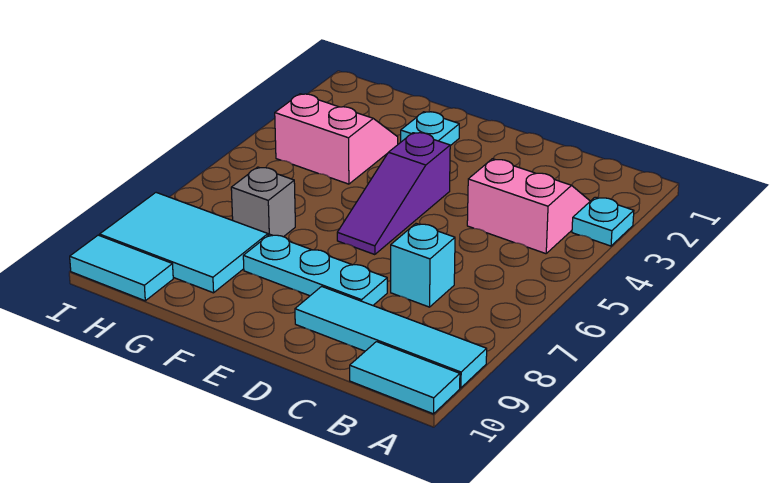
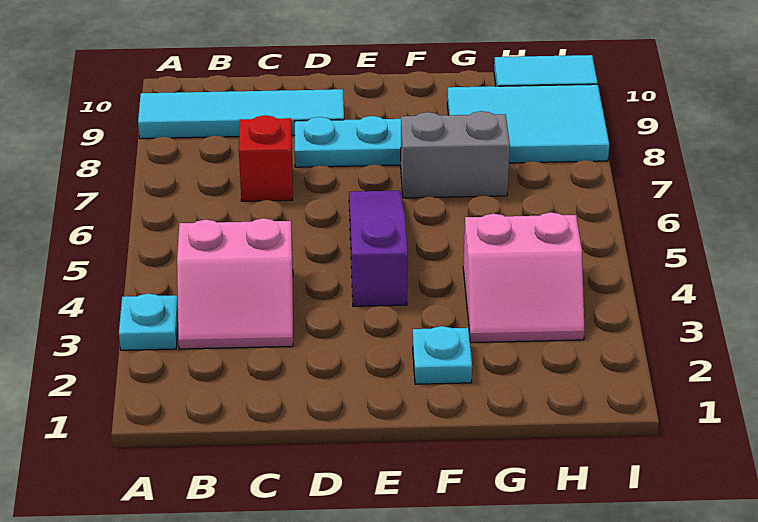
cyan tile A10:B10 level 1 -> none
cyan brick C7 level 1 -> red brick C7 level 1
grey brick G7 level 1 -> grey brick F7:G7 level 1

